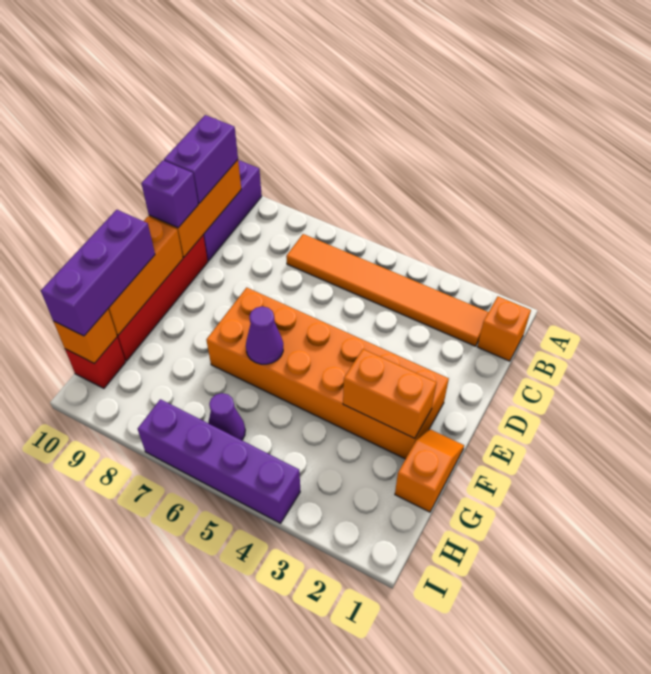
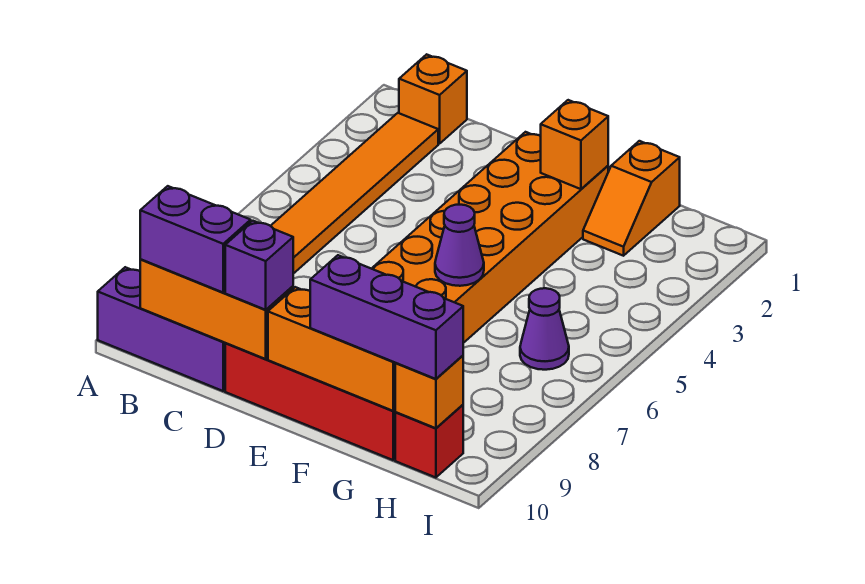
orange slope F1:G1 level 1 top G -> orange slope G1:G2 level 1 top 1
orange brick F2:F3 level 2 -> orange brick F2 level 2
purple brick I4:I7 level 1 -> none

